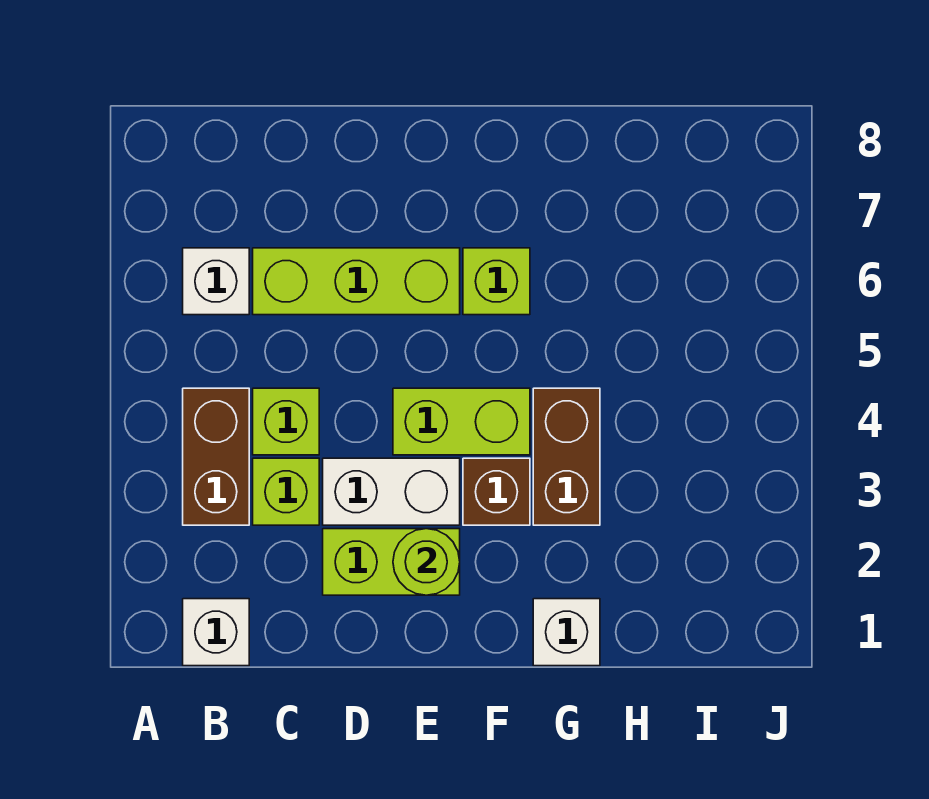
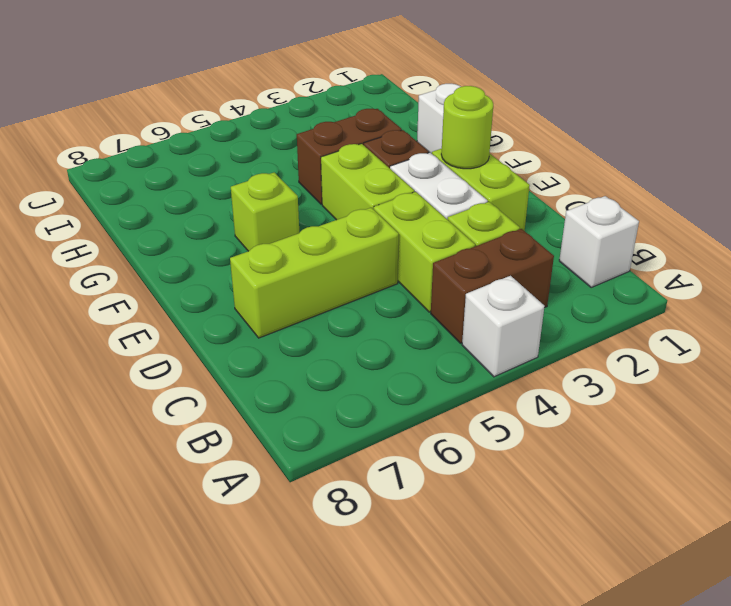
white brick B6 level 1 -> white brick A4 level 1
lime brick C4 level 1 -> lime brick C4:D4 level 1
lime brick C6:E6 level 1 -> lime brick D5:D7 level 1

